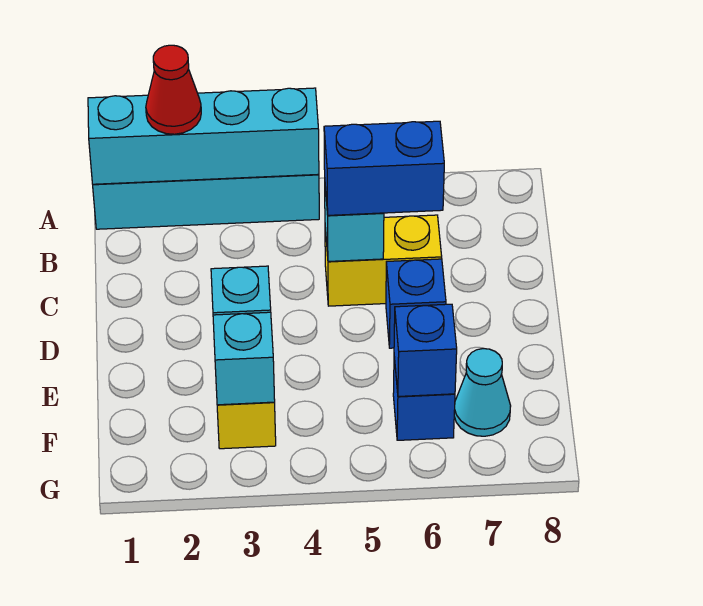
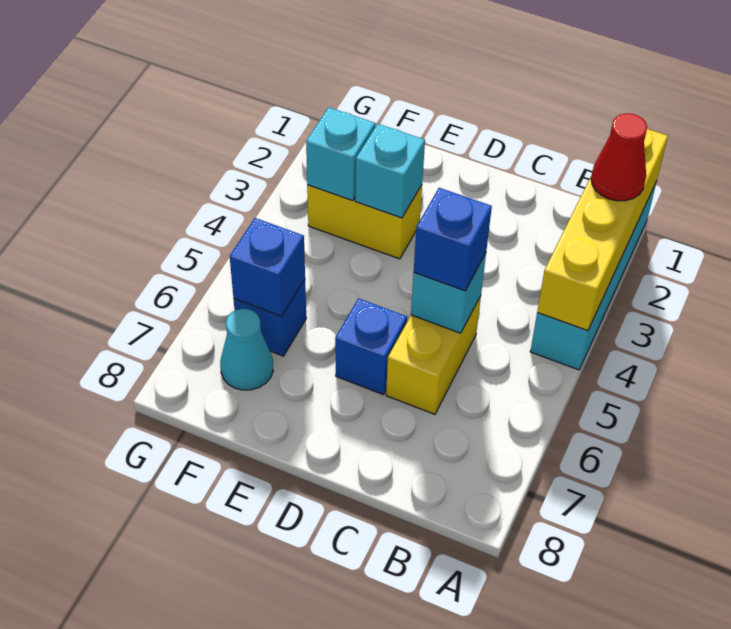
cyan brick A1:A4 level 2 -> yellow brick A1:A4 level 2
blue brick C5:C6 level 3 -> blue brick C5 level 3

